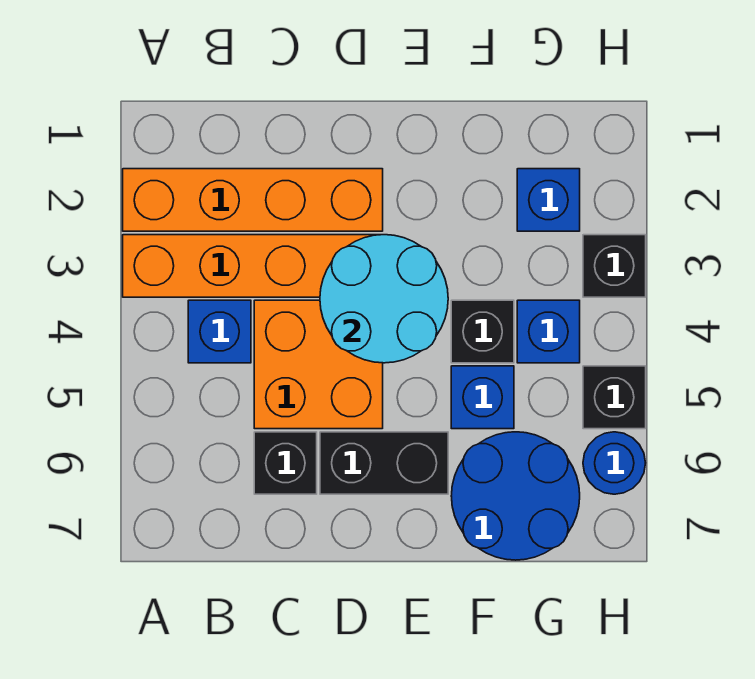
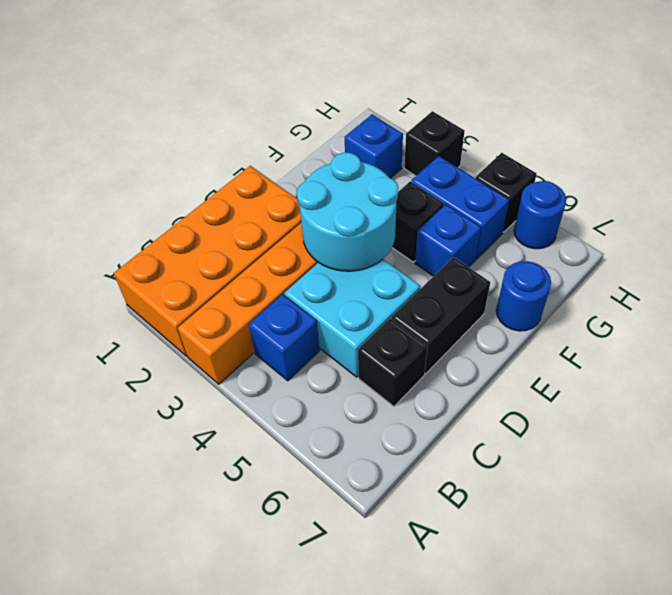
orange brick A2:D2 level 1 -> orange brick A1:D2 level 1
orange brick C4:D5 level 1 -> cyan brick C4:D5 level 1
blue round brick F6:G7 level 1 -> blue round brick F7 level 1
blue brick G4 level 1 -> blue brick G4:G5 level 1

